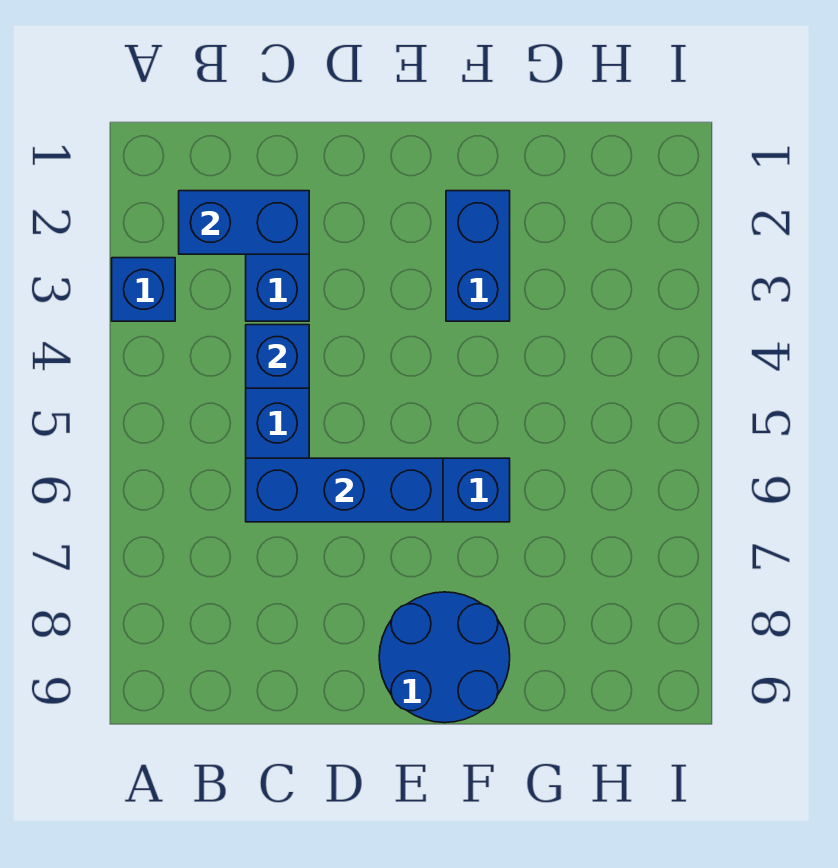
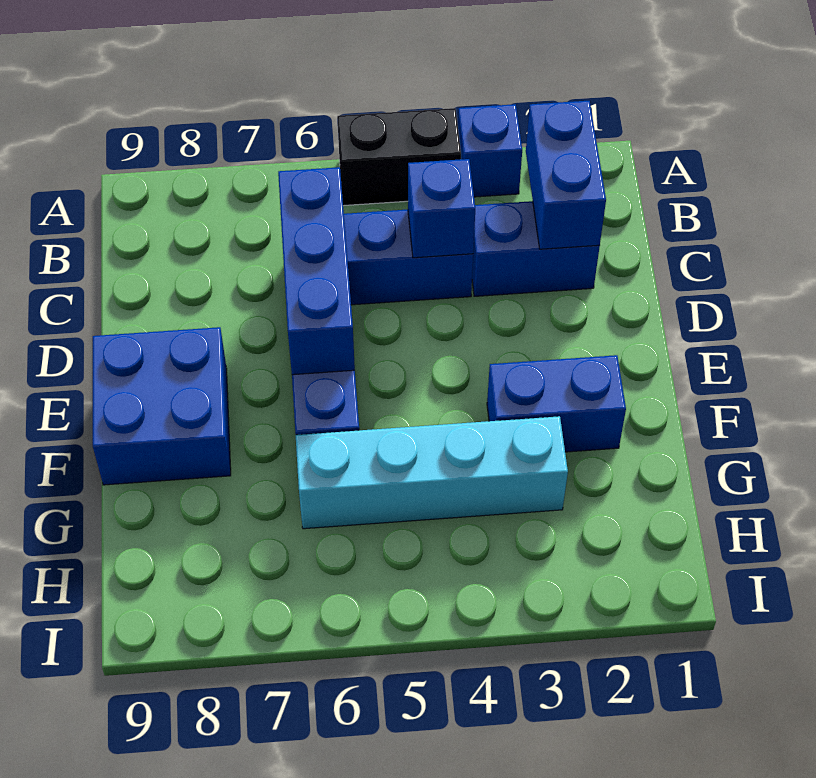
none -> black brick A4:A5 level 1
blue round brick E8:F9 level 1 -> blue brick E8:F9 level 1
none -> cyan brick G3:G6 level 1

